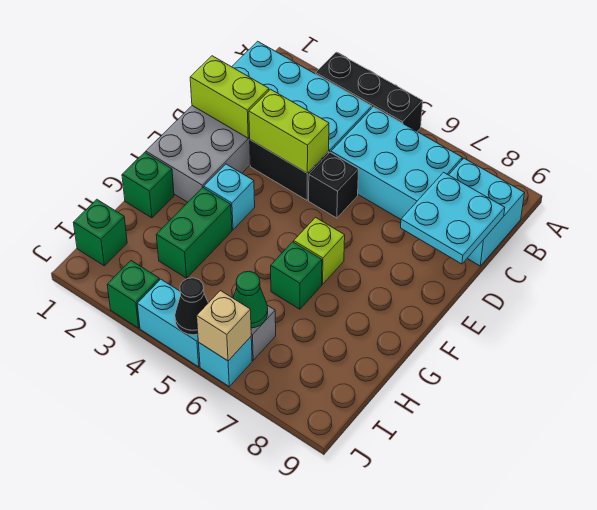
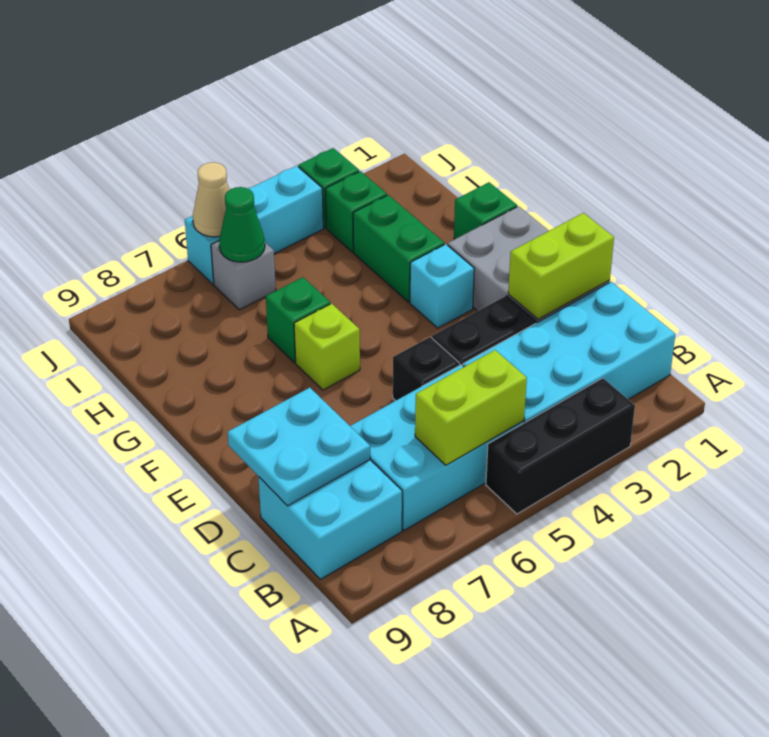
lime brick D3:D4 level 2 -> lime brick B5:B6 level 2
green brick I1 level 1 -> green brick I3 level 1
black cone J5 level 2 -> none
tan brick J6 level 2 -> tan cone J6 level 2

